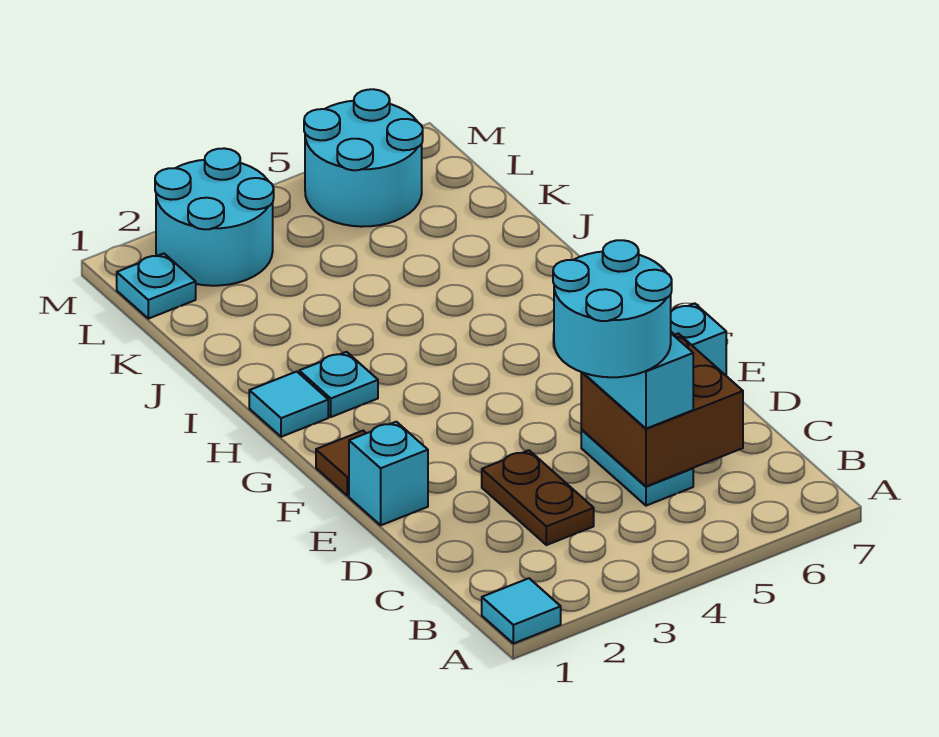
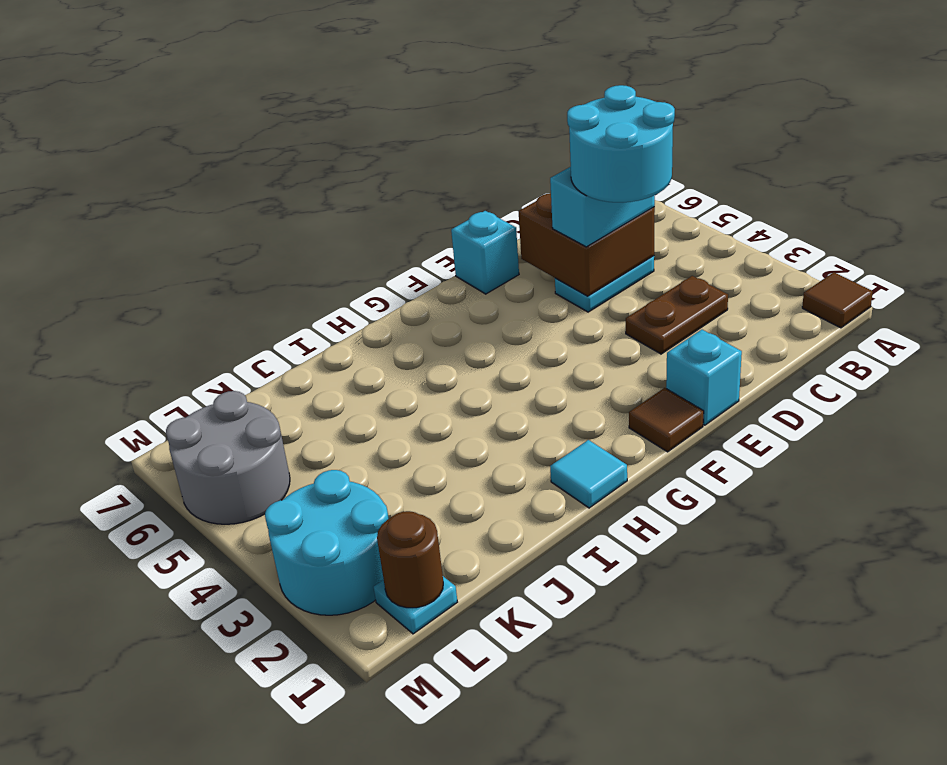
cyan tile A1 level 1 -> brown tile A1 level 1
cyan plate H2 level 1 -> none
none -> brown round brick L1 level 2
cyan round brick L5:M6 level 1 -> grey round brick L5:M6 level 1

